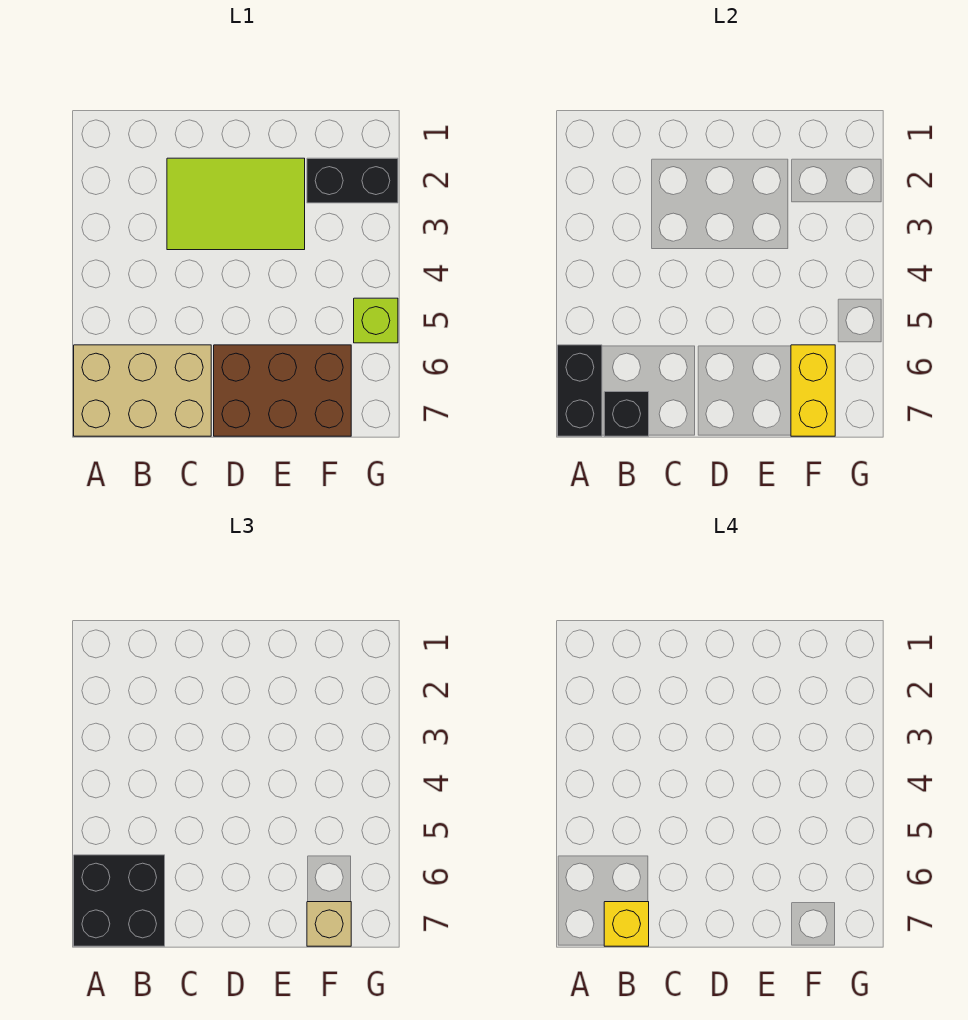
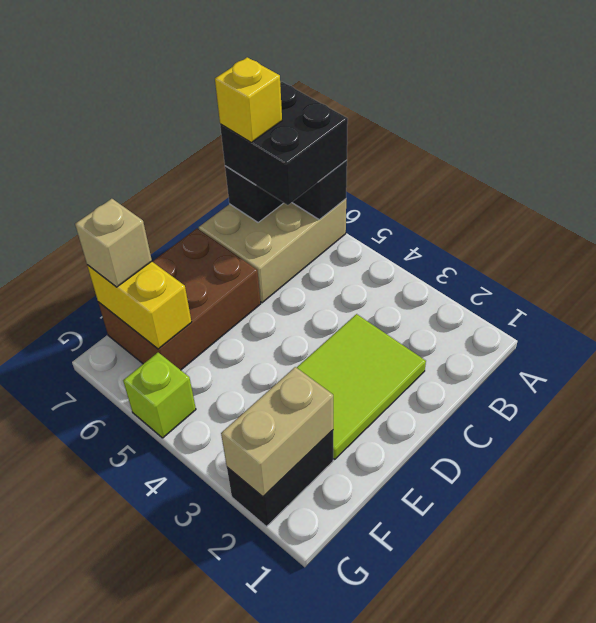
none -> tan brick F2:G2 level 2

